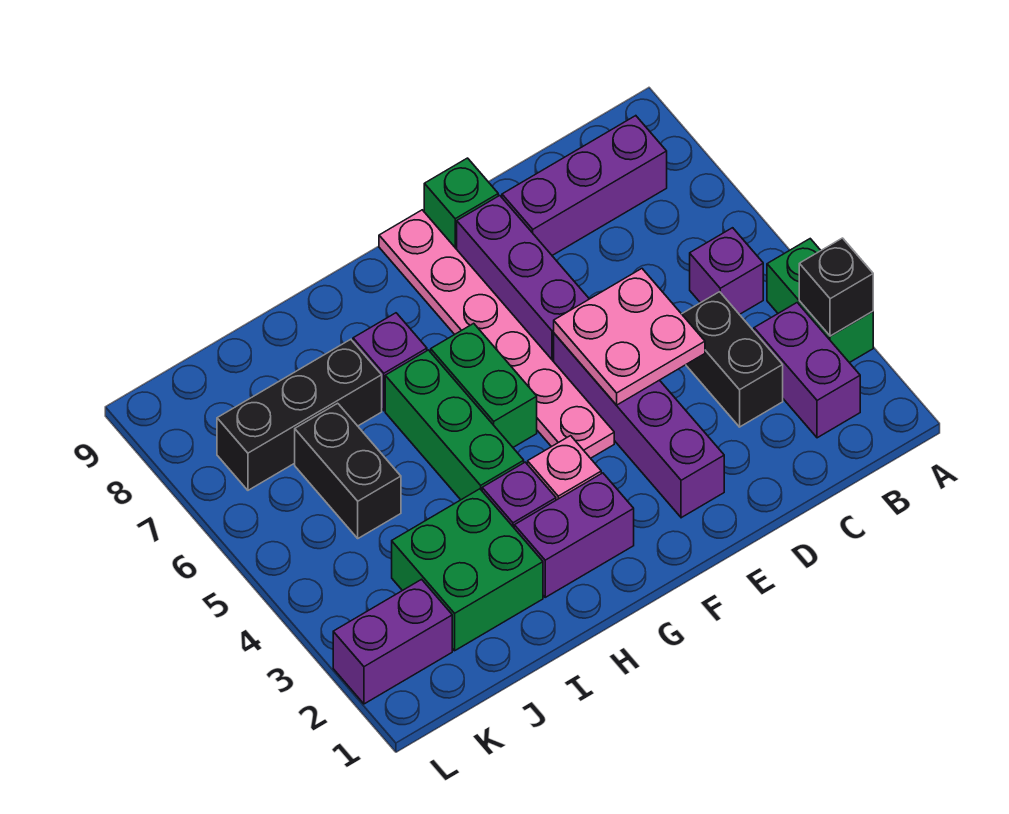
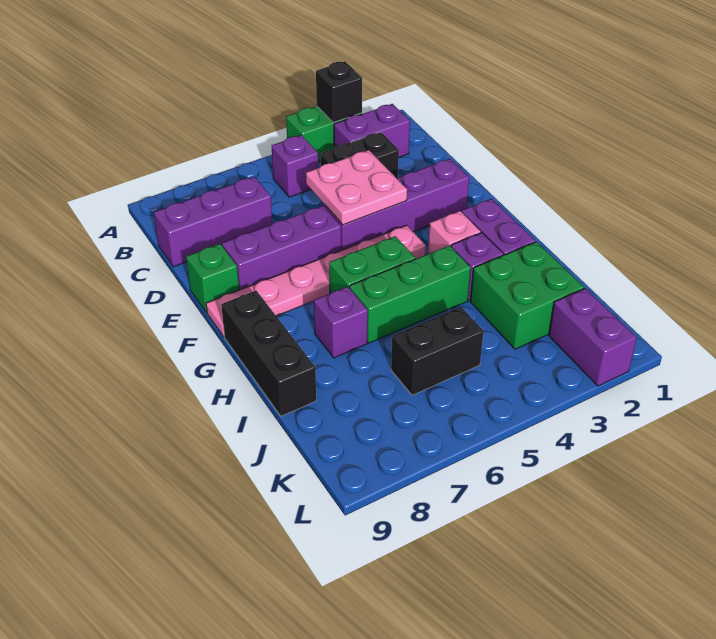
purple brick B8:D8 level 1 -> purple brick C7:C9 level 1
black brick I7:K7 level 1 -> black brick G9:I9 level 1

